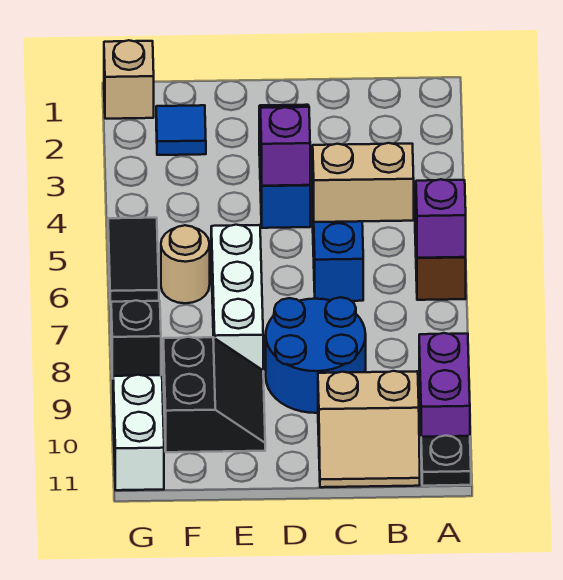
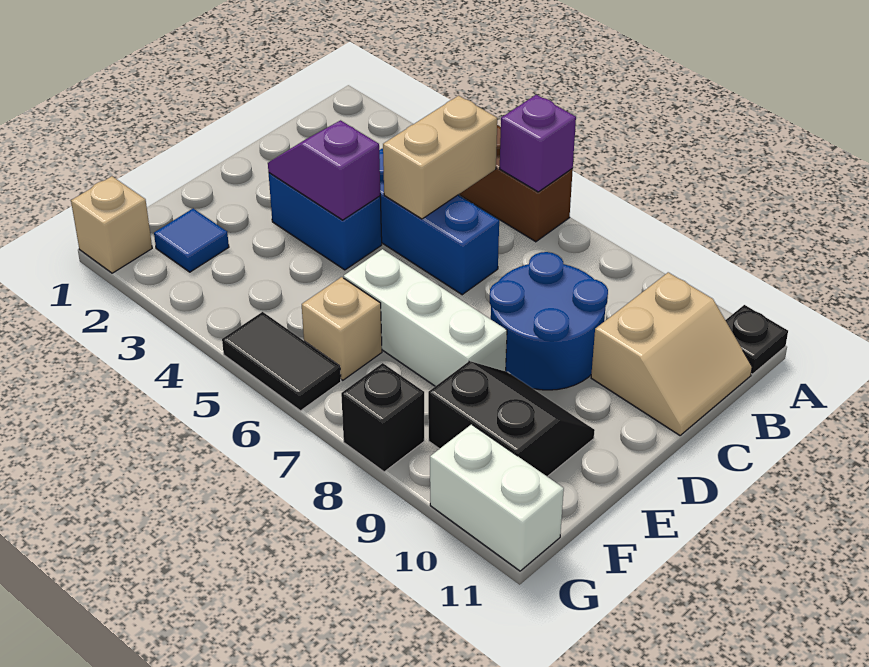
purple brick A9:A10 level 1 -> none
tan round brick F6 level 1 -> tan brick F6 level 1

